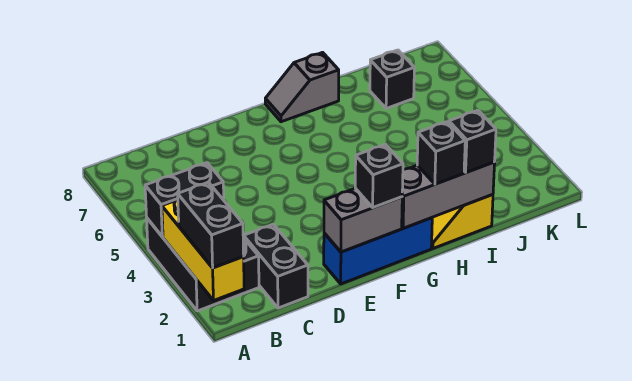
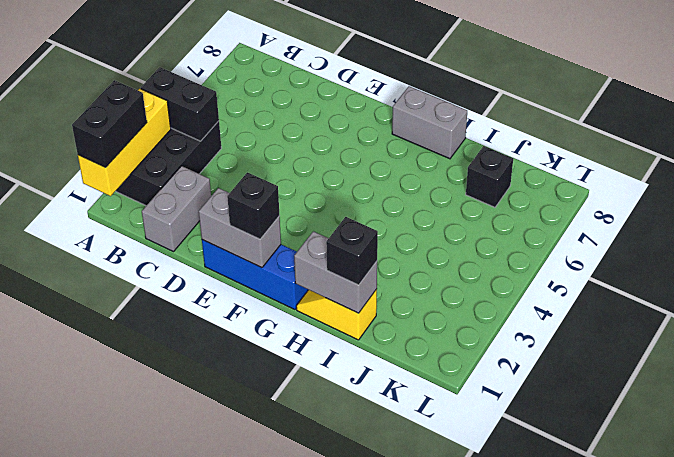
black brick C1:C2 level 1 -> grey brick C1:C2 level 1
grey brick G1:I1 level 2 -> grey brick H1:I1 level 2
grey slope G8:H8 level 1 top H -> grey brick G8:H8 level 1
black brick H1 level 3 -> none

